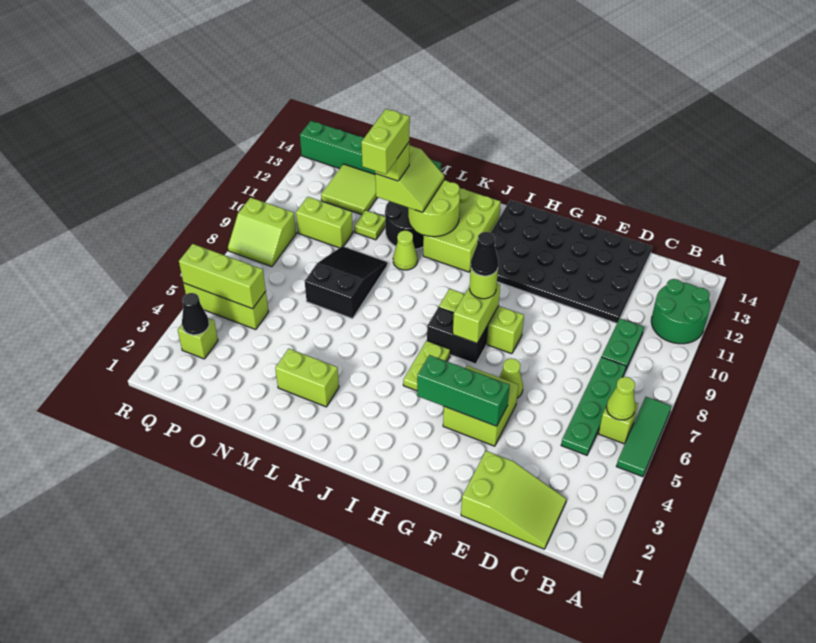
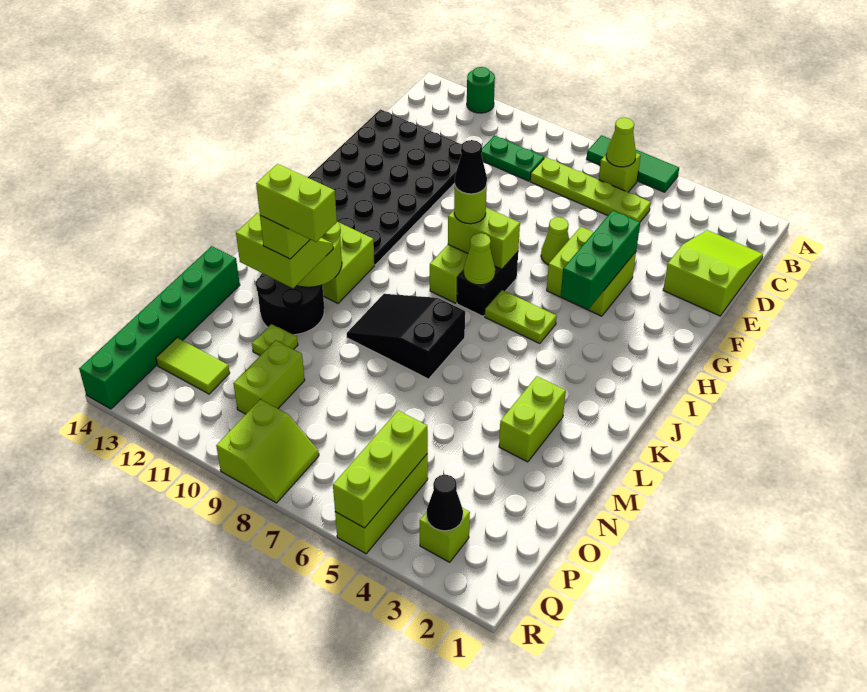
green round brick A11:B12 level 1 -> green round brick A12 level 1
green plate C5:C8 level 1 -> lime plate C5:C8 level 1
lime cone L10 level 1 -> lime cone I7 level 2
black slope M7:N9 level 1 top 7 -> black slope K7:L9 level 1 top 7
lime tile O12:P13 level 1 -> lime tile P12:P13 level 1

